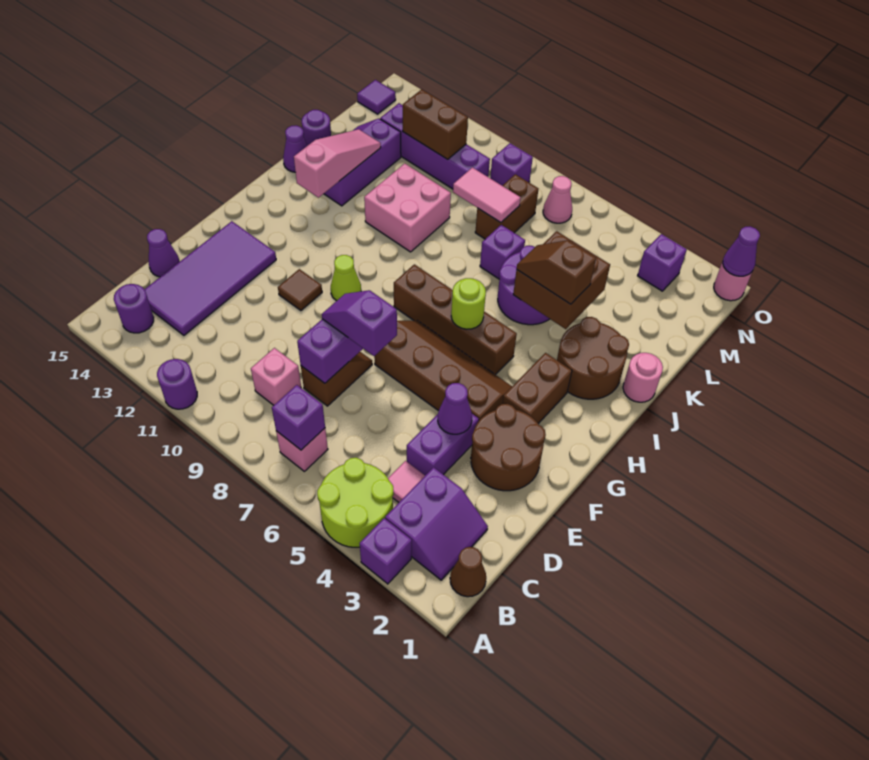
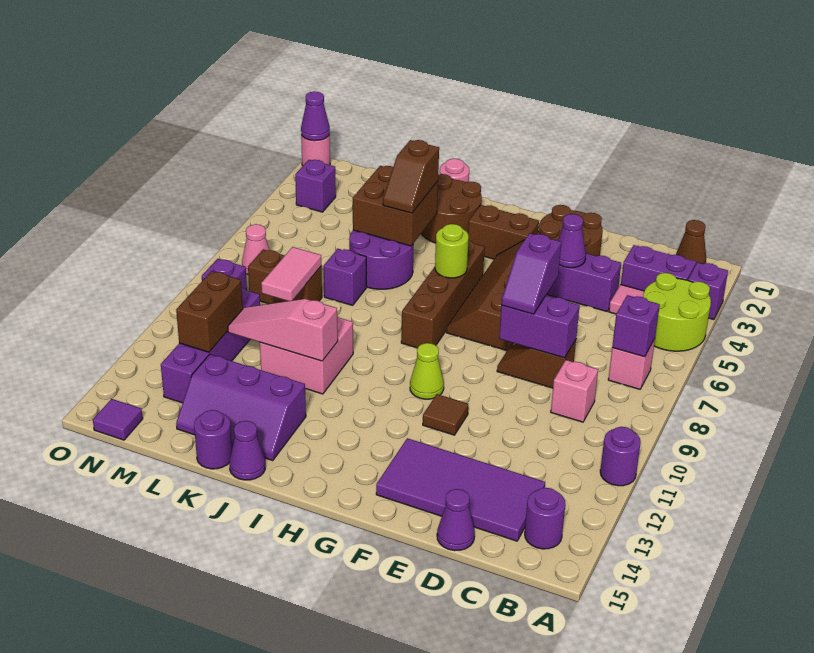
pink slope I13:K13 level 2 top I -> pink slope J11:L11 level 2 top J

